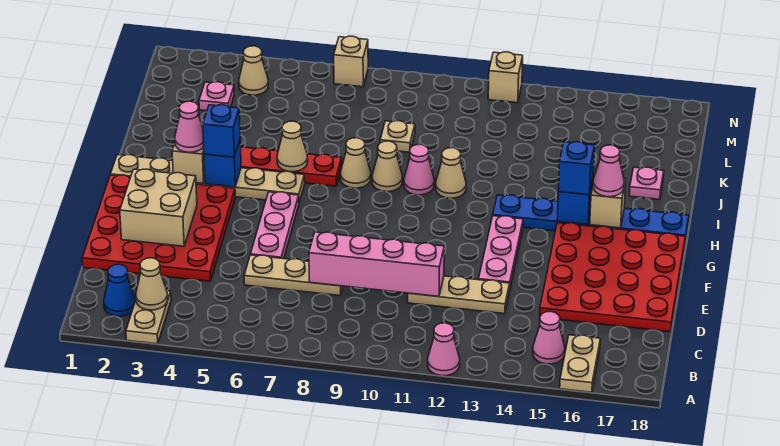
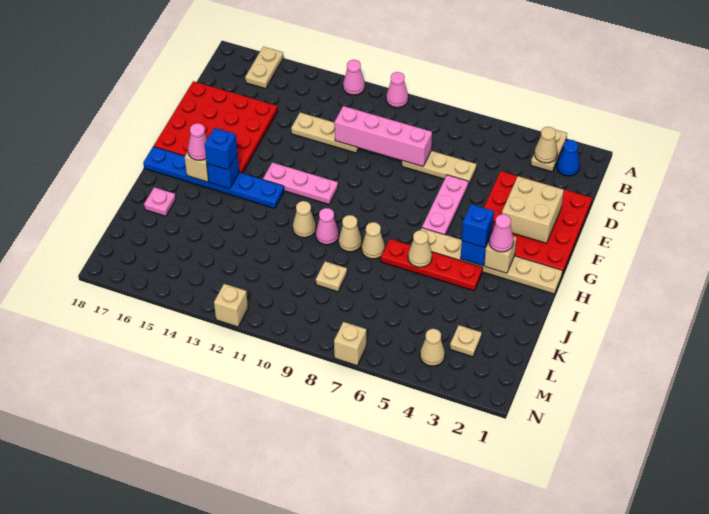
pink cone B15 level 1 -> pink cone A10 level 1
pink plate E13:G13 level 1 -> pink plate G11:G13 level 1
pink plate L3 level 1 -> tan plate L3 level 1

